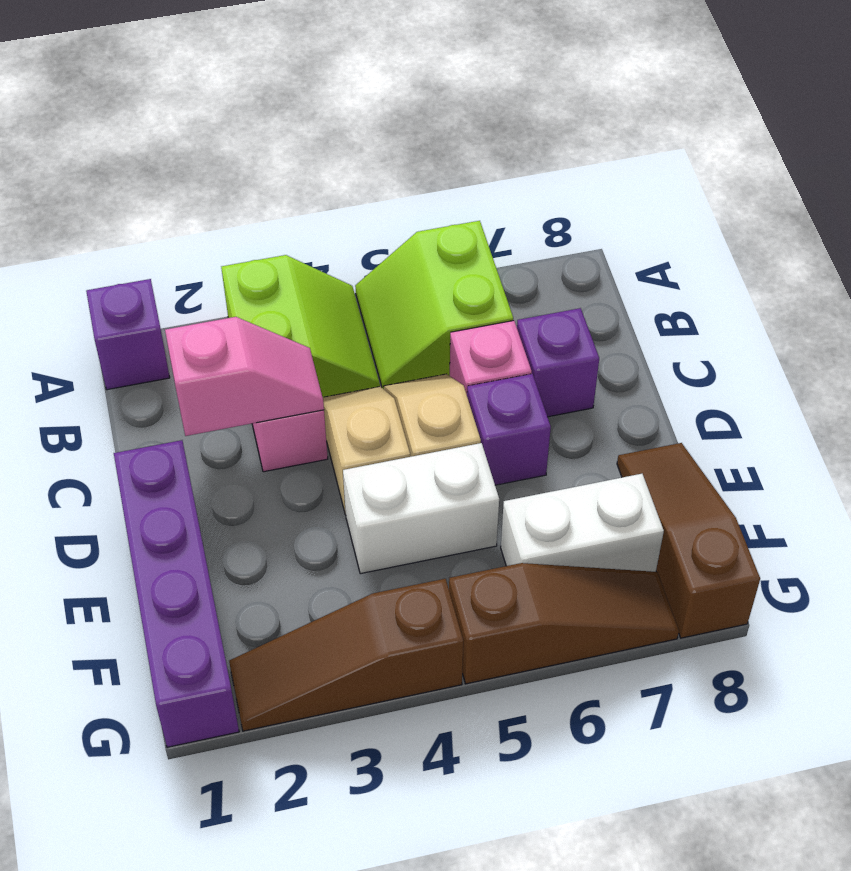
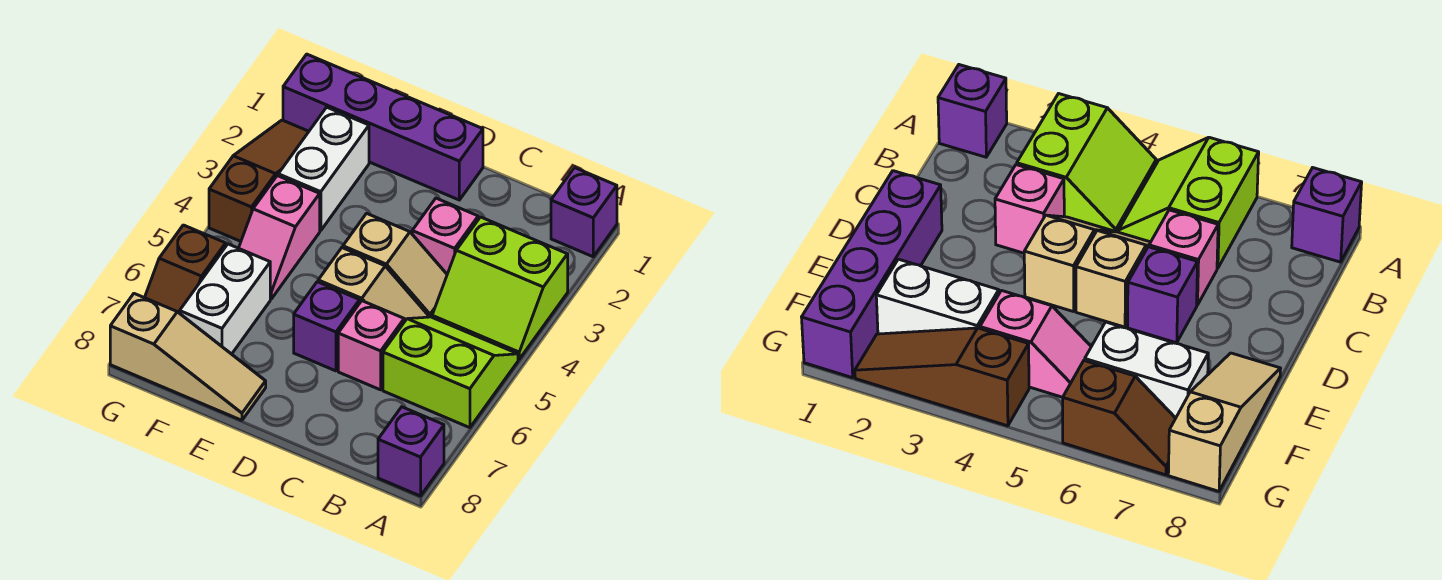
pink slope C2:C3 level 2 top 2 -> pink slope F4:F5 level 1 top 4
purple brick C7 level 1 -> purple brick A8 level 1
white brick E4:E5 level 1 -> white brick F2:F3 level 1
brown slope E8:G8 level 1 top G -> tan slope E8:G8 level 1 top G
brown slope G5:G7 level 1 top 5 -> brown slope G6:G7 level 1 top 6

